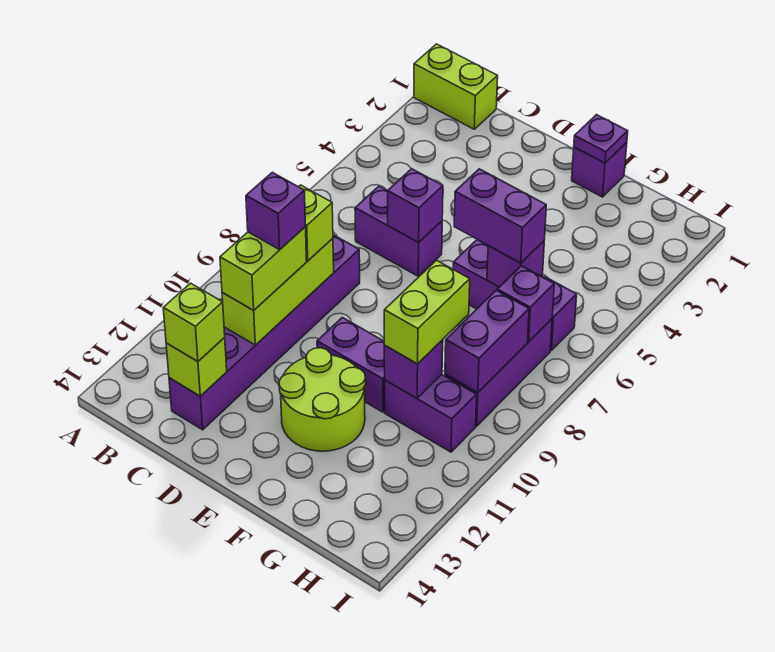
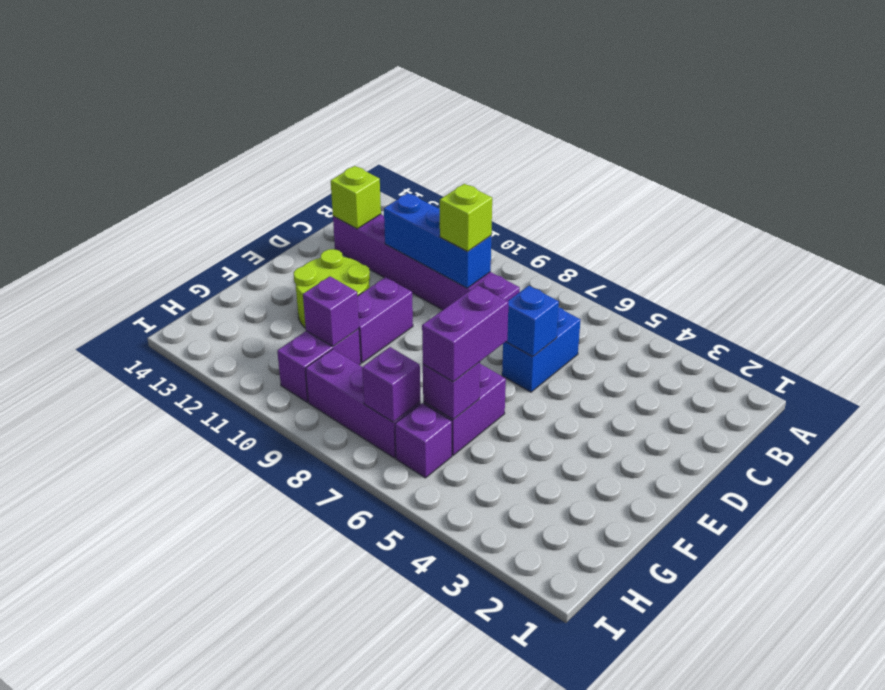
lime brick A1:B1 level 1 -> none
purple brick C6:D6 level 1 -> blue brick C6:D6 level 1
lime brick C9:C11 level 2 -> blue brick C9:C11 level 2
lime brick C10:C11 level 3 -> none
purple brick C10 level 4 -> none
lime brick C13 level 3 -> none
purple brick D6 level 2 -> blue brick D6 level 2
purple brick F1 level 1 -> none
purple plate F1 level 2 -> none
lime brick G9:G10 level 3 -> none
purple brick H8:H9 level 2 -> none

